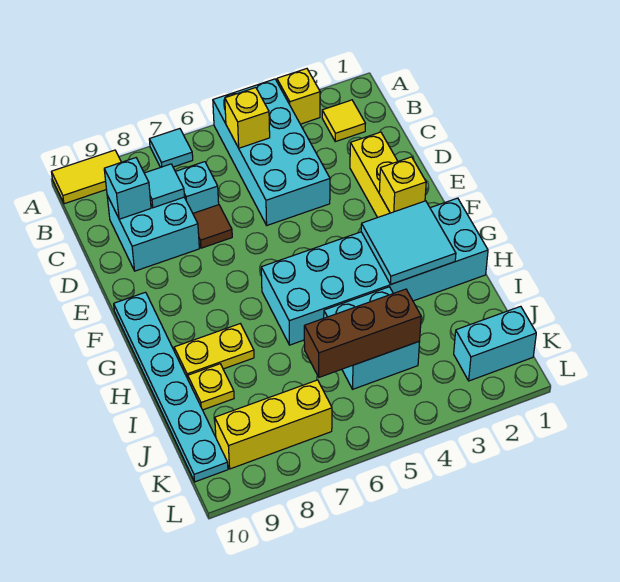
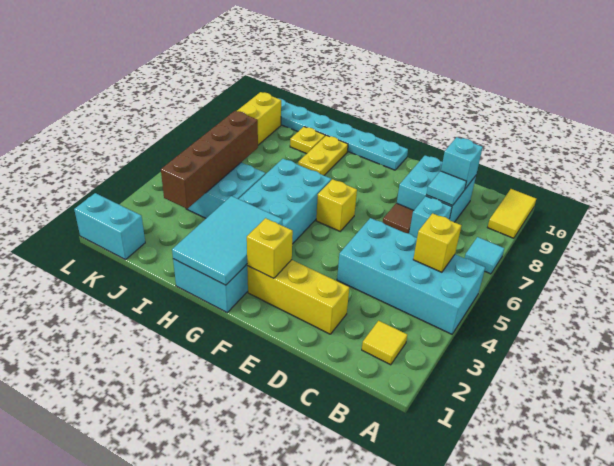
yellow brick A3 level 1 -> yellow brick F6 level 1
cyan tile G2:H3 level 2 -> cyan tile G1:H3 level 2
brown brick J4:J6 level 2 -> brown brick J3:J6 level 2
cyan brick K1:K2 level 1 -> cyan brick K1:L1 level 1

